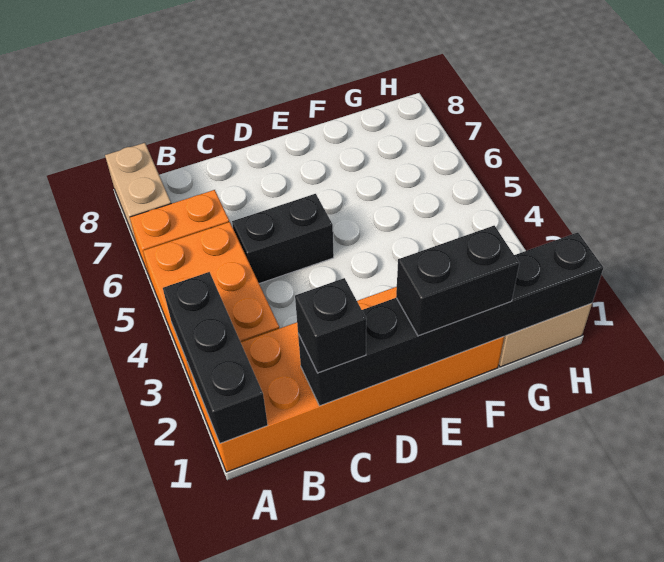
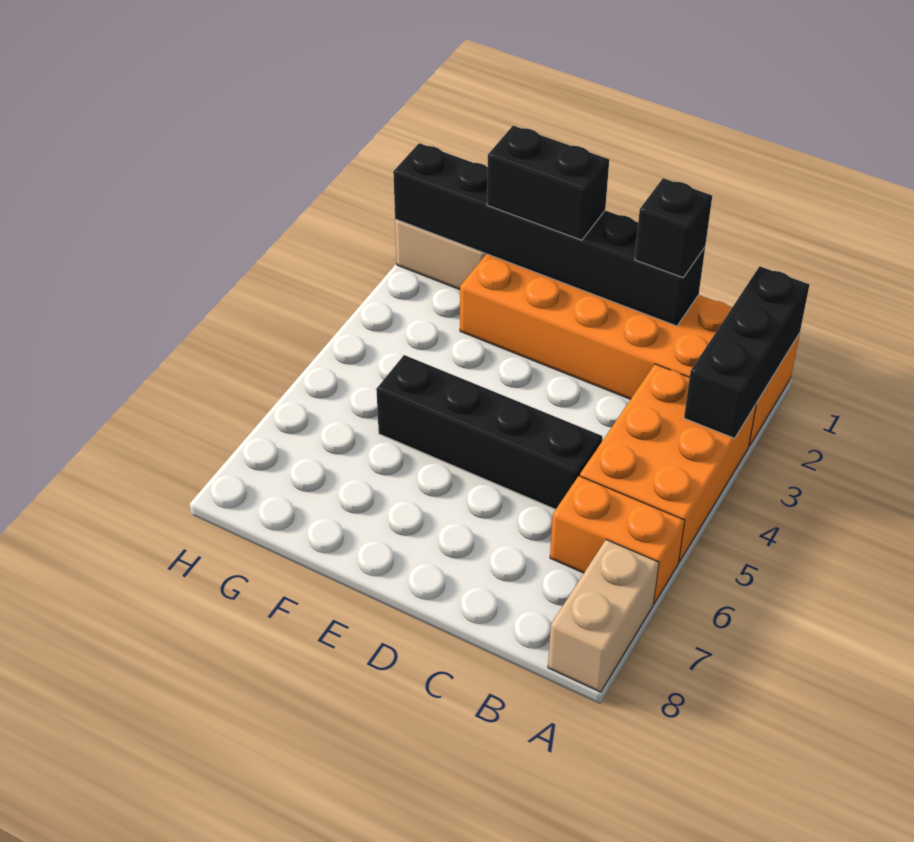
black brick C5:D5 level 1 -> black brick C5:F5 level 1

